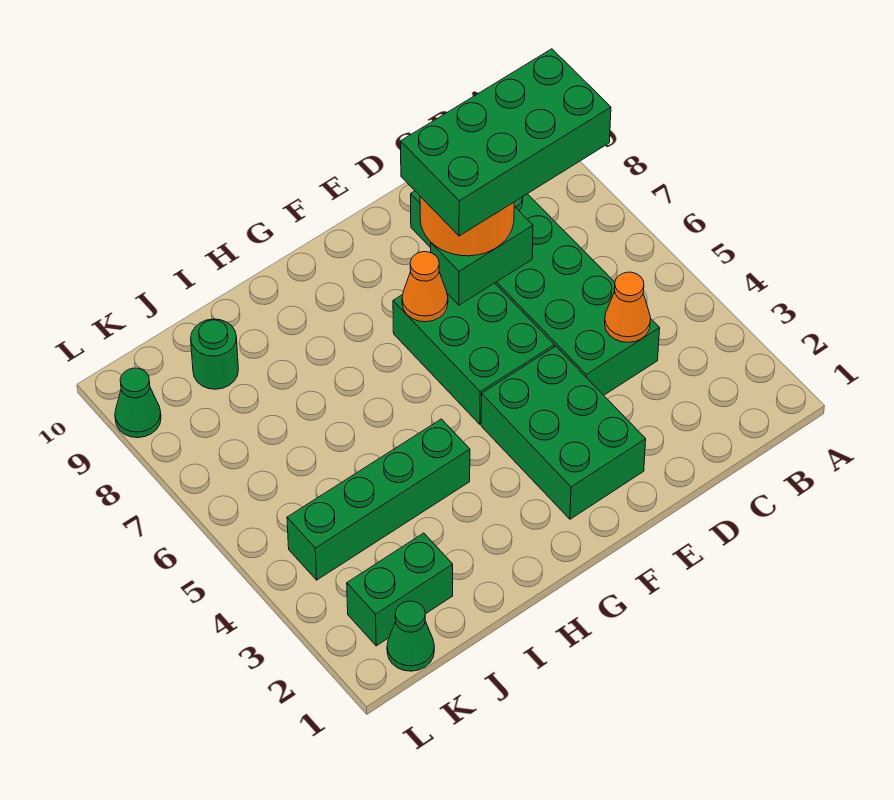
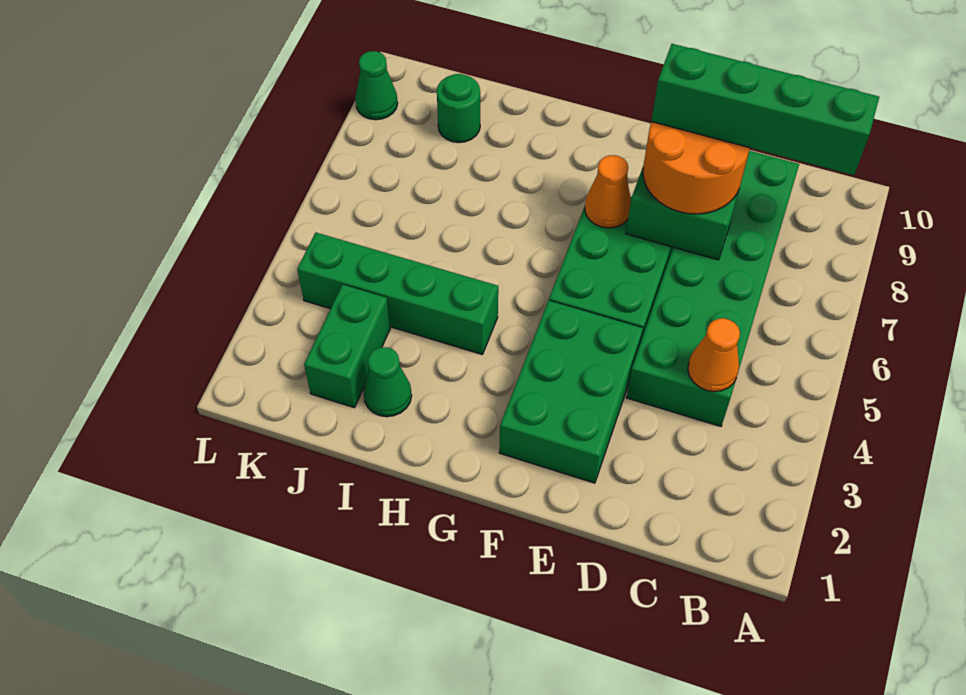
green brick B7:E8 level 4 -> green brick B8:E8 level 4
green brick J2:K2 level 1 -> green brick J2:J3 level 1
green cone K1 level 1 -> green cone I2 level 1

